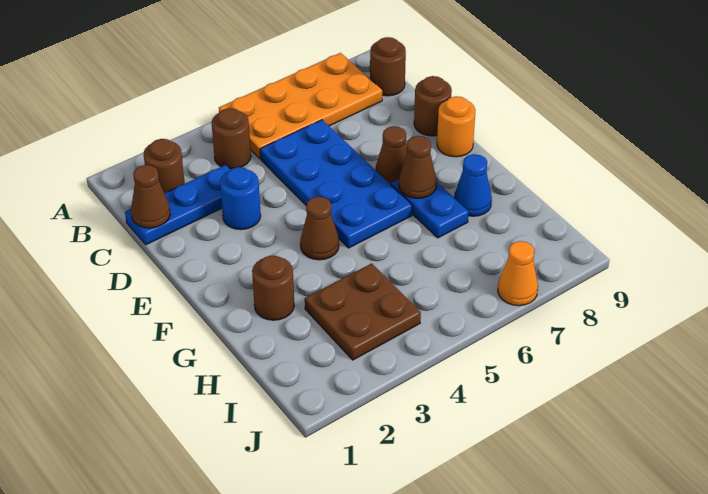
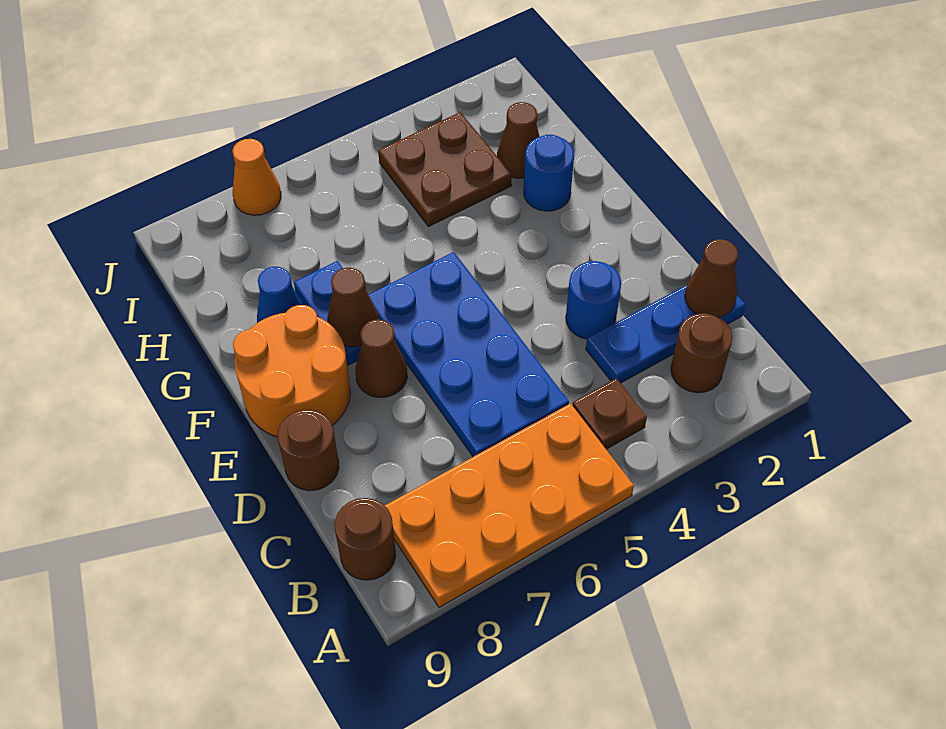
brown round brick B4 level 1 -> brown plate B4 level 1
orange round brick E9 level 1 -> orange round brick E8:F9 level 1
brown cone F4 level 1 -> brown cone H2 level 1
brown round brick G2 level 1 -> blue round brick G2 level 1

